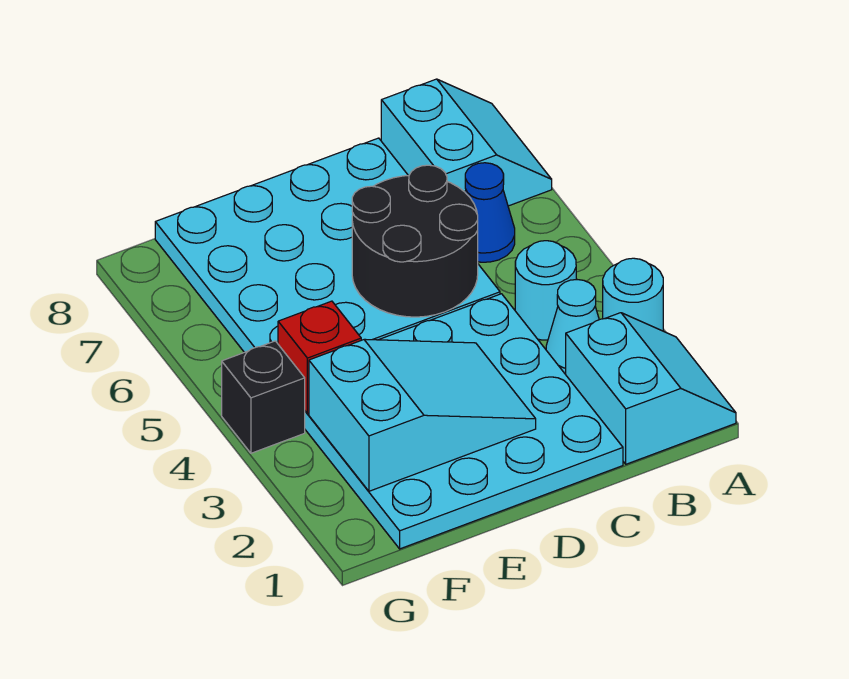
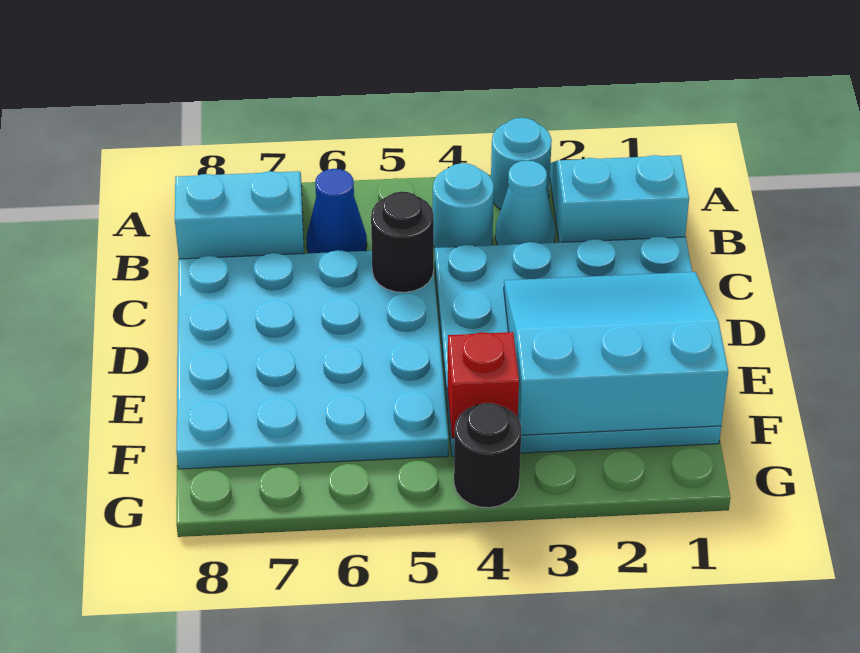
black round brick C5:D6 level 2 -> black round brick C5 level 2
cyan slope D2:F3 level 2 top F -> cyan slope D1:F3 level 2 top F
black brick G4 level 1 -> black round brick G4 level 1

